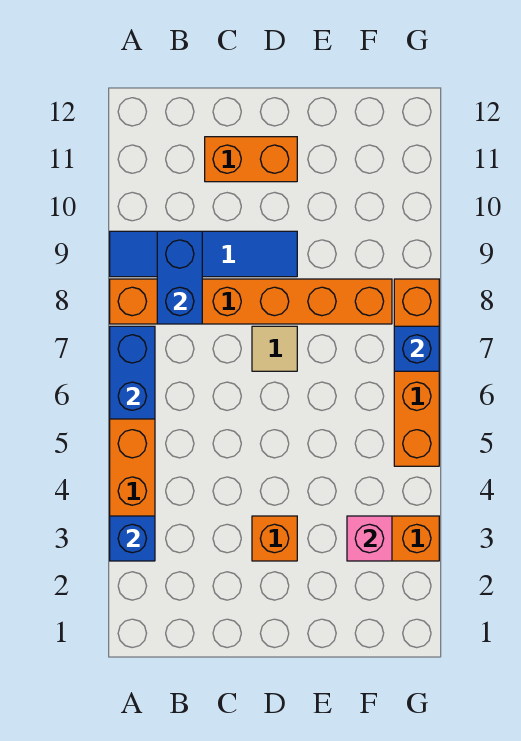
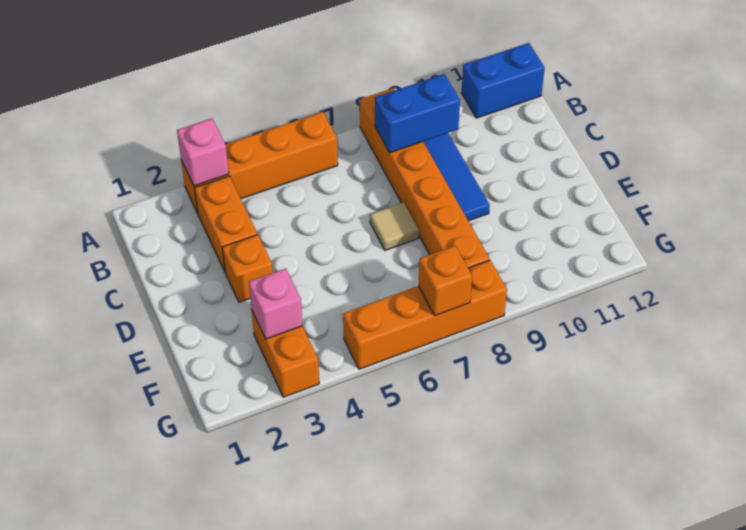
blue brick A3 level 2 -> pink brick A3 level 2
blue brick A6:A7 level 2 -> blue brick A11:A12 level 1
orange brick C11:D11 level 1 -> orange brick B3:C3 level 1
blue brick G7 level 2 -> orange brick G7 level 2

